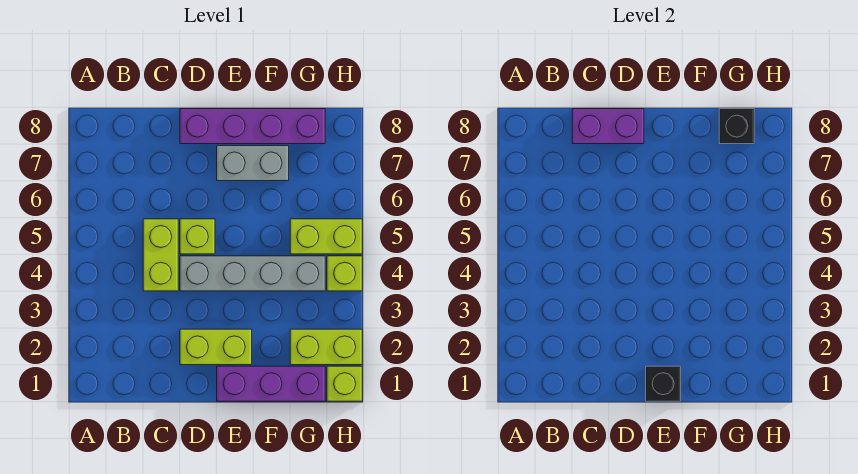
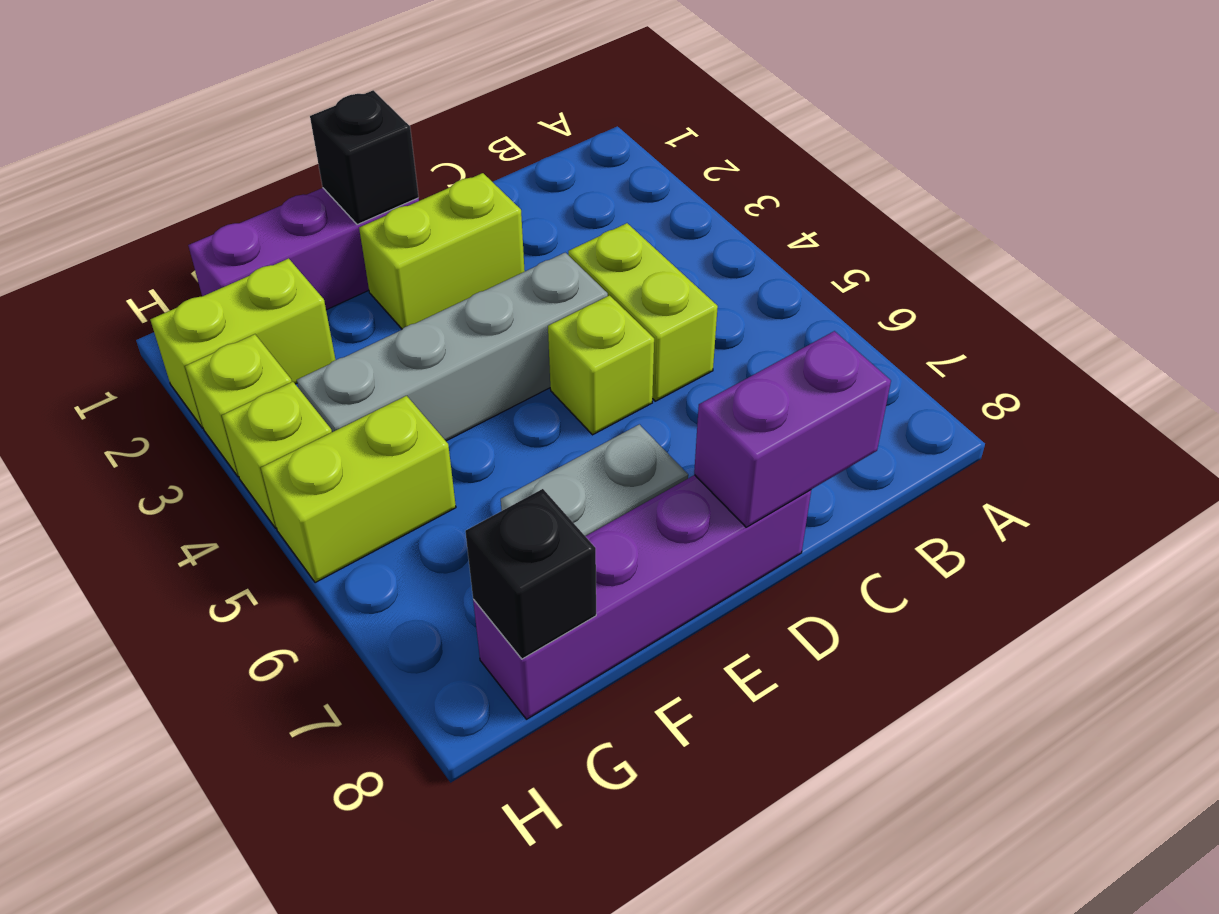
lime brick H1 level 1 -> lime brick H3 level 1

